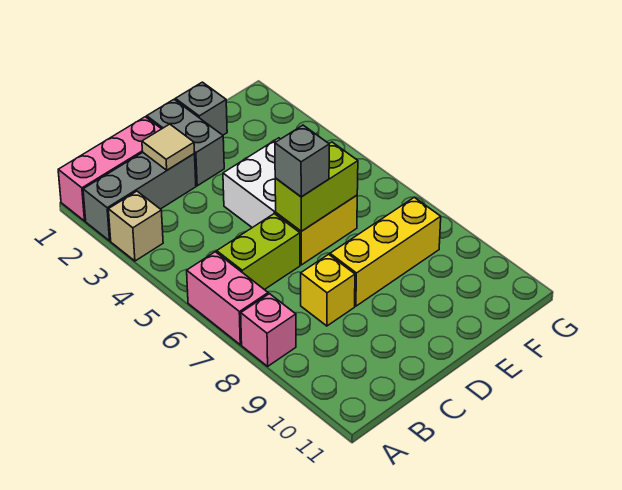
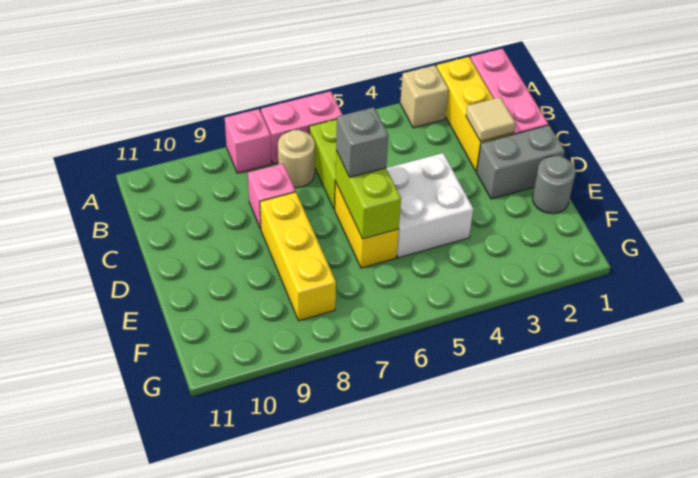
grey brick A2:C2 level 1 -> yellow brick A2:C2 level 1
none -> tan round brick B7 level 1
yellow brick C8 level 1 -> pink brick C8 level 1
grey brick E1 level 1 -> grey round brick E1 level 1

